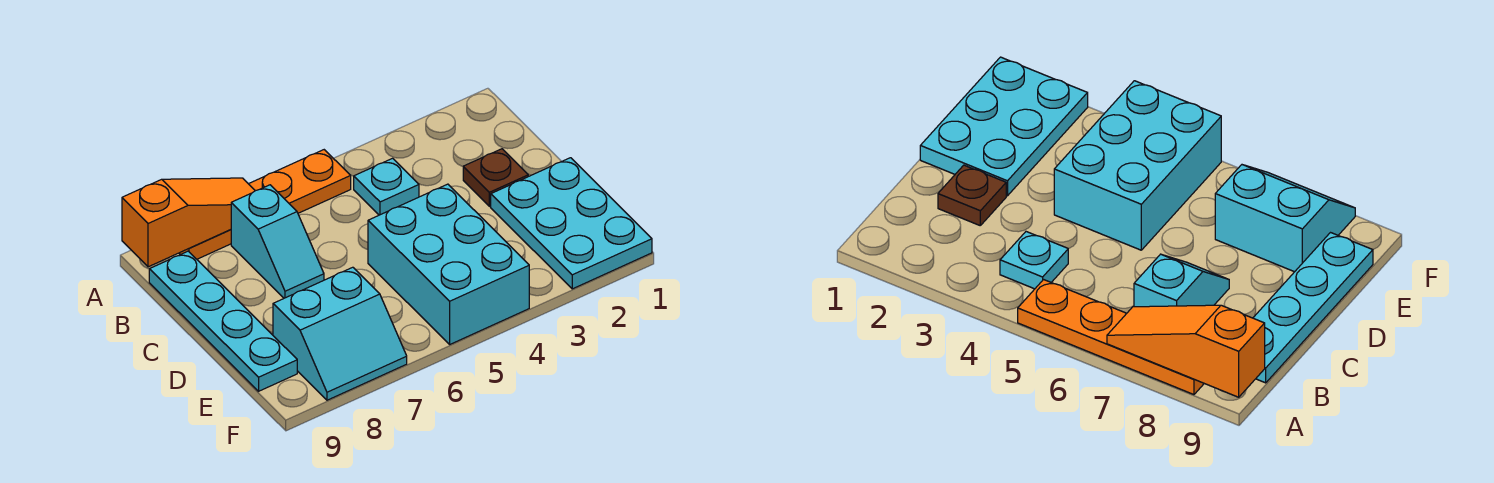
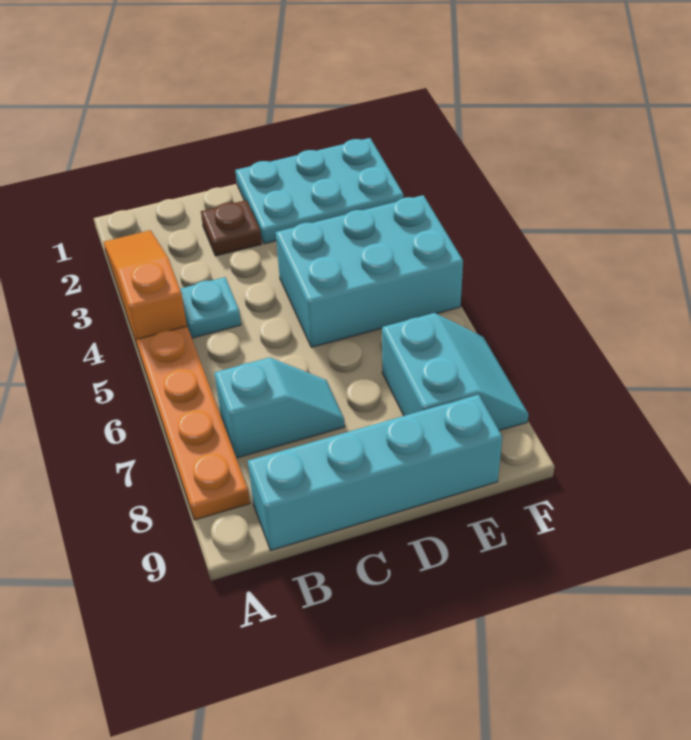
orange slope A7:A9 level 2 top 9 -> orange slope A2:A4 level 1 top 4
cyan plate B9:E9 level 1 -> cyan brick B9:E9 level 1

